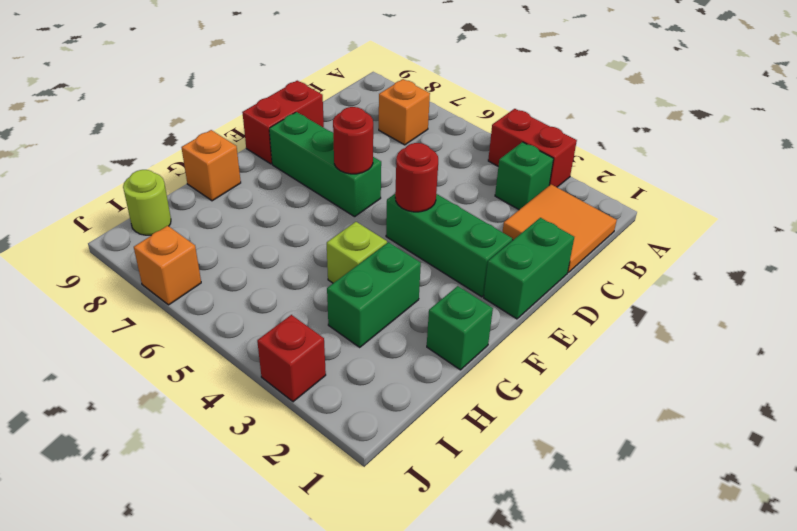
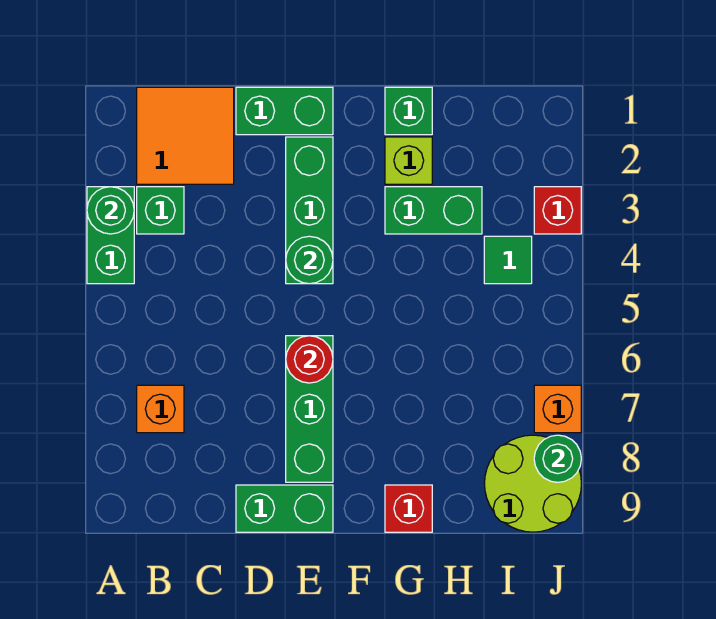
red brick A3:A4 level 1 -> green brick A3:A4 level 1
none -> green round brick A3 level 2
red brick D9:E9 level 1 -> green brick D9:E9 level 1
red round brick E4 level 2 -> green round brick E4 level 2
lime brick G4 level 1 -> lime brick G2 level 1
orange brick G9 level 1 -> red brick G9 level 1
none -> green tile I4 level 1
lime round brick I9 level 1 -> lime round brick I8:J9 level 1
none -> green round brick J8 level 2

